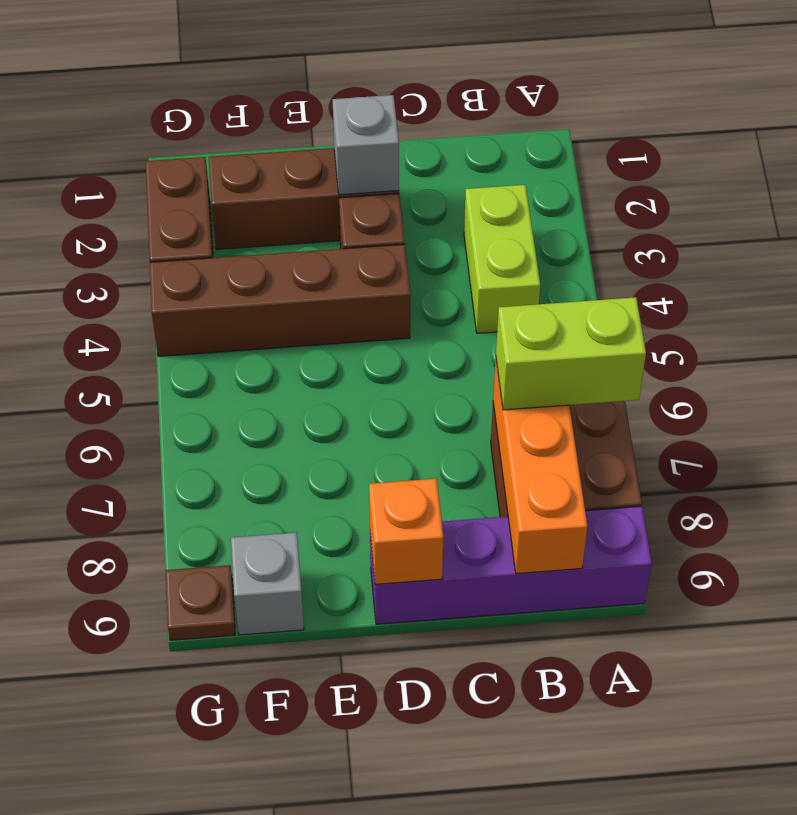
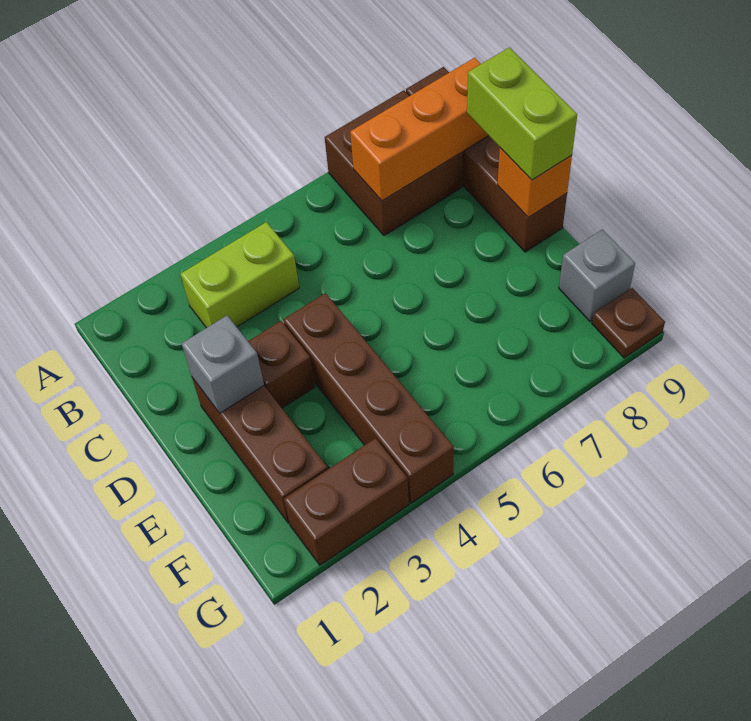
lime brick A7:B7 level 3 -> lime brick C9:D9 level 3
purple brick A9:D9 level 1 -> brown brick A9:D9 level 1

